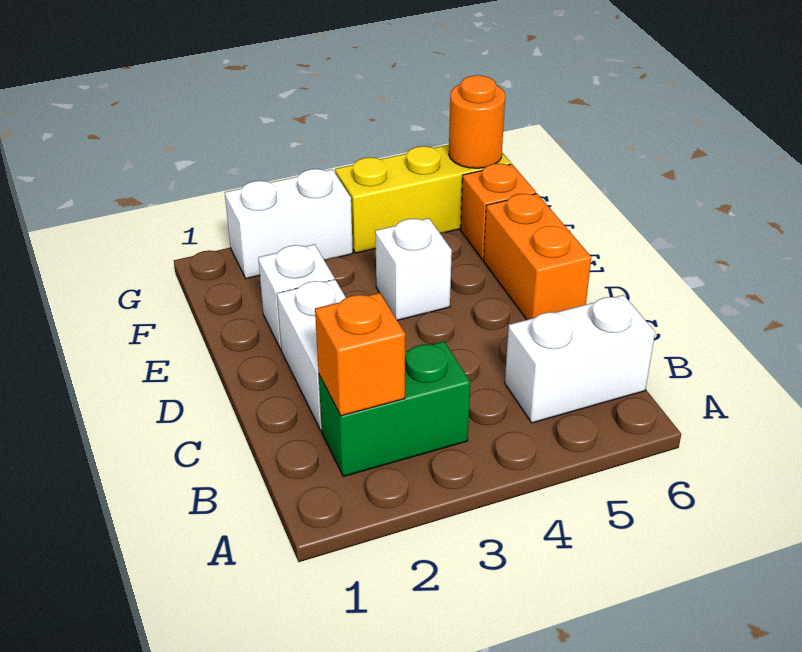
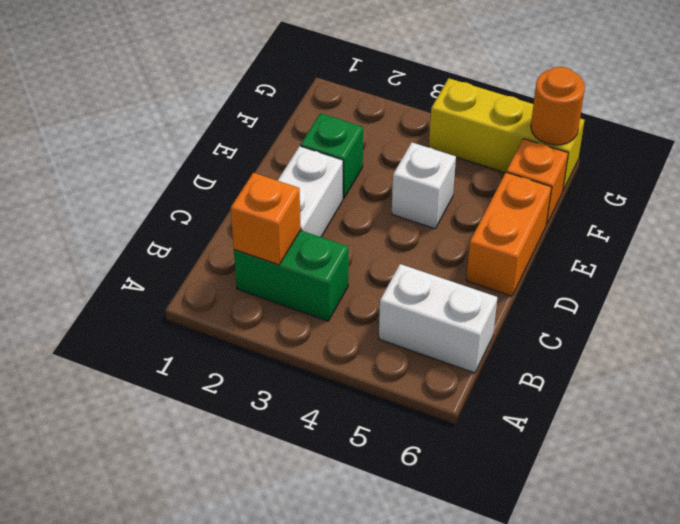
white brick E2 level 1 -> green brick E2 level 1
white brick G2:G3 level 1 -> none

